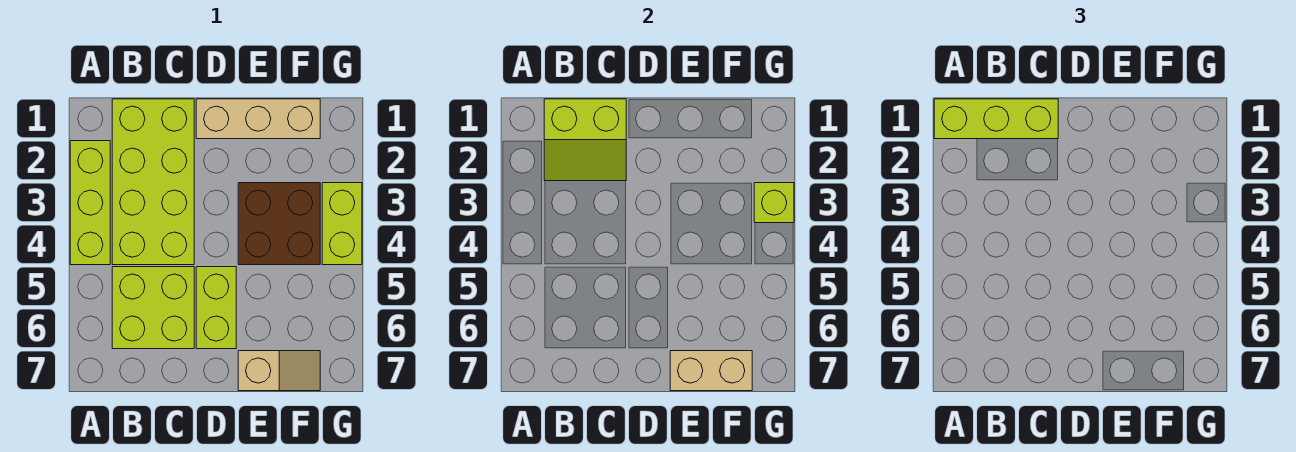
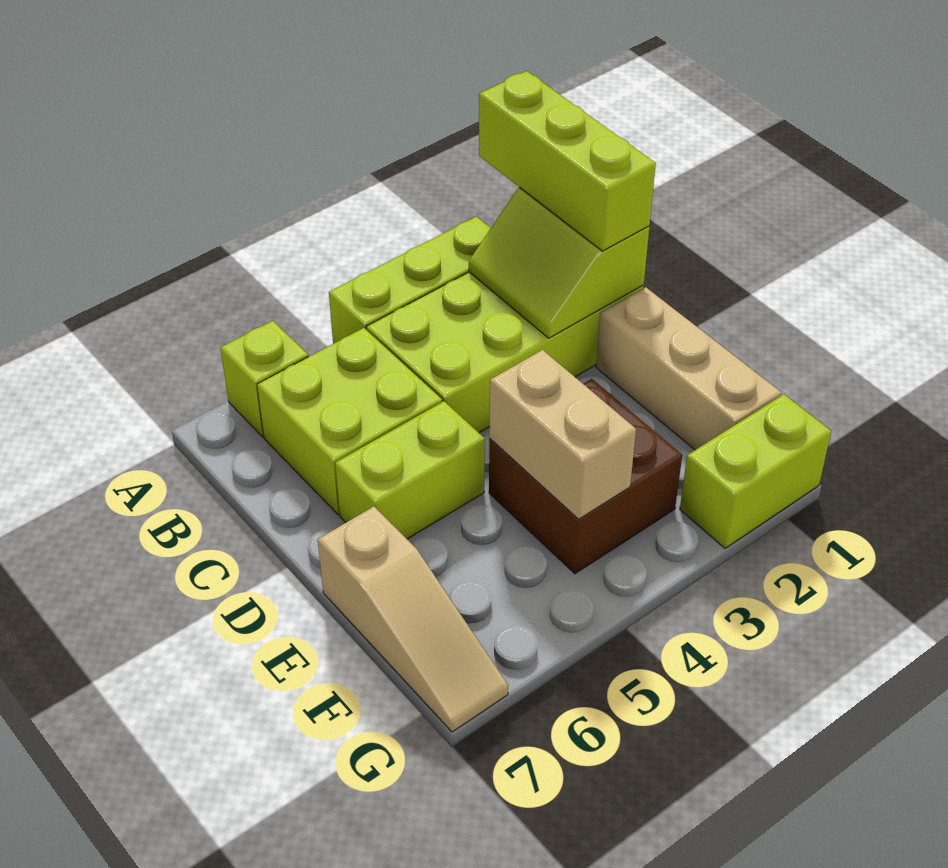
tan slope E7:F7 level 1 top E -> tan slope E7:G7 level 1 top E
tan brick E7:F7 level 2 -> tan brick E4:F4 level 2
lime brick G3:G4 level 1 -> lime brick G1:G2 level 1
lime brick G3 level 2 -> lime brick A6 level 1

